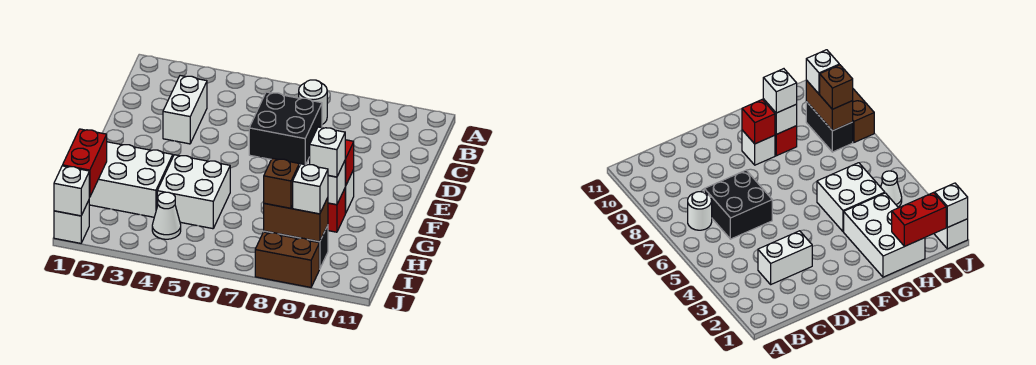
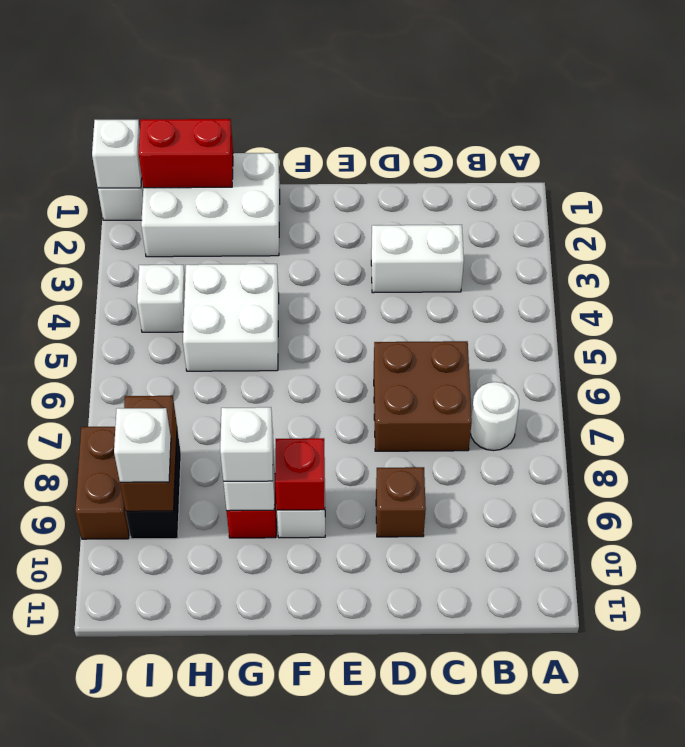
black brick C6:D7 level 1 -> brown brick C6:D7 level 1
white brick G1:H3 level 1 -> white brick G1:I2 level 1
white cone I4 level 1 -> white brick I4 level 1
brown brick I8 level 3 -> brown brick D9 level 1

